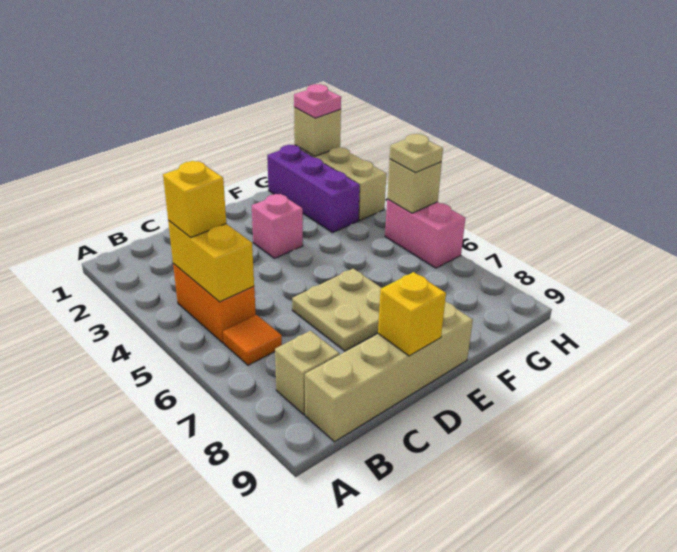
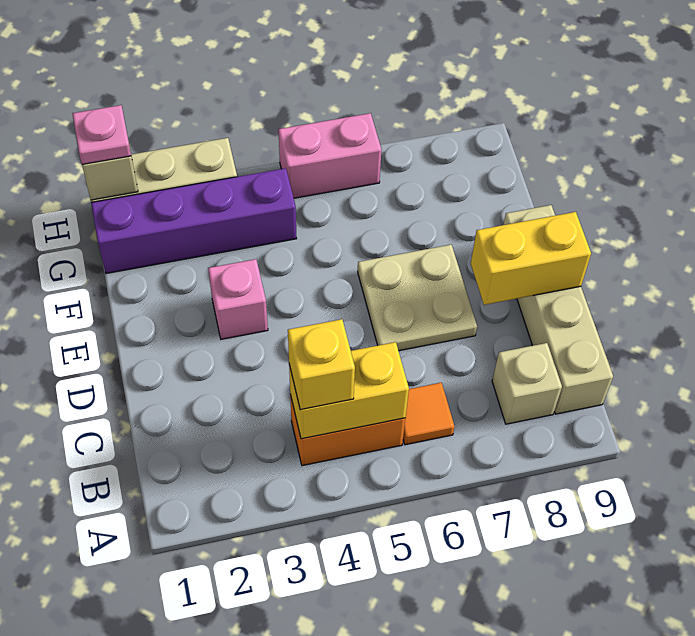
yellow brick D9 level 2 -> yellow brick D8:D9 level 2
purple brick G1:G3 level 1 -> purple brick G1:G4 level 1
tan brick H5 level 2 -> none
tan plate H5 level 3 -> none

